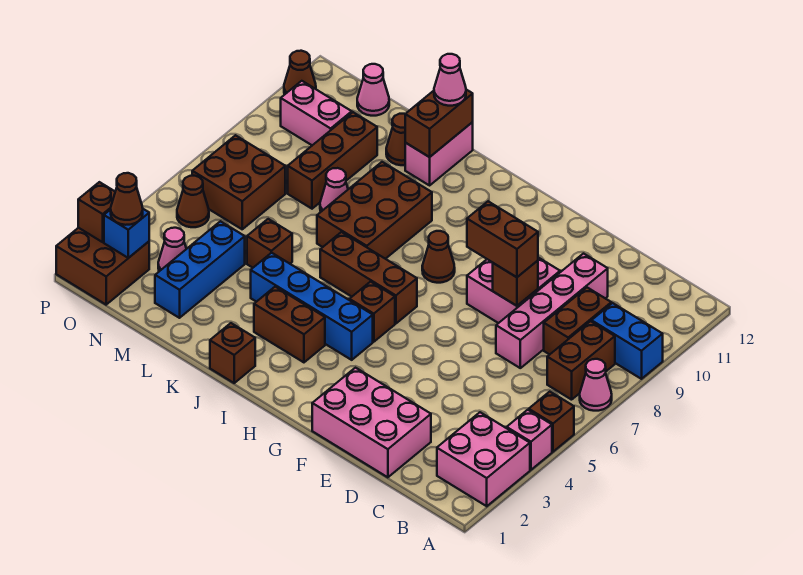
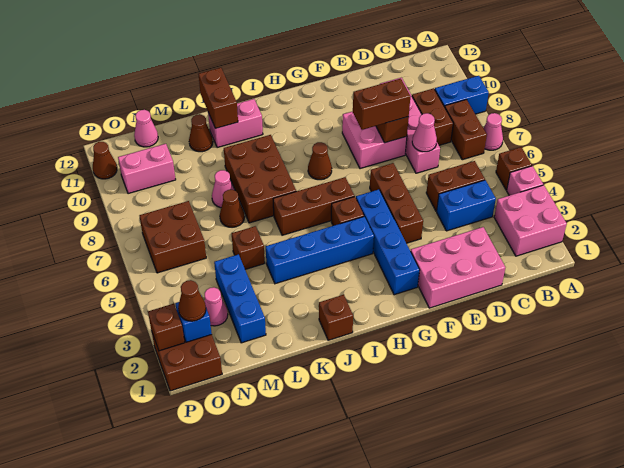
none -> blue brick C4:D4 level 1
none -> blue brick G2:G5 level 1
brown brick I3:J3 level 1 -> brown brick C5:D5 level 1
pink brick K11:K12 level 1 -> pink brick J11:K11 level 1
pink cone K12 level 3 -> pink cone D7 level 2
brown brick M8:M10 level 1 -> brown brick F4:F6 level 1
brown cone O5 level 1 -> brown cone L7 level 1

